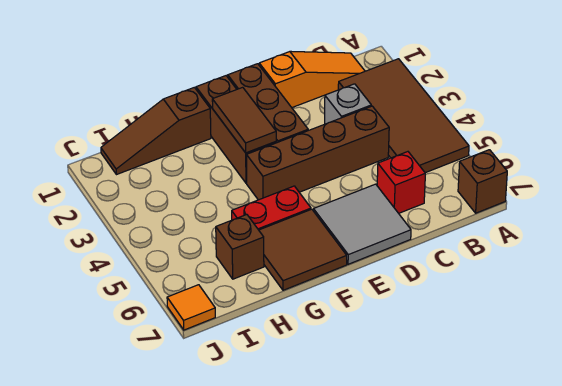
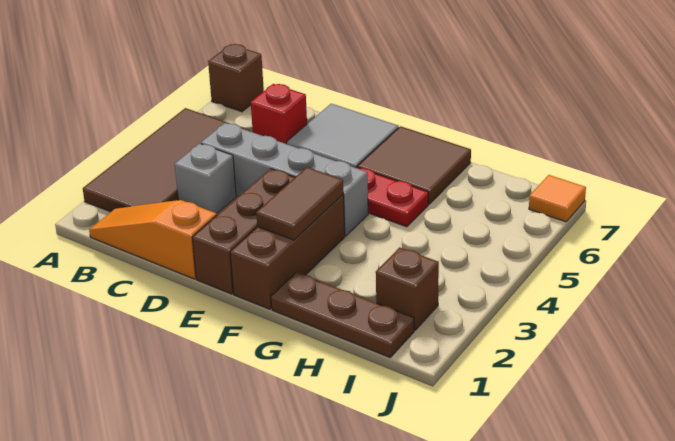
brown brick C4:F4 level 1 -> grey brick C4:F4 level 1
brown slope G1:I1 level 1 top G -> brown plate G1:I1 level 1
brown brick H6 level 1 -> brown brick I2 level 1

